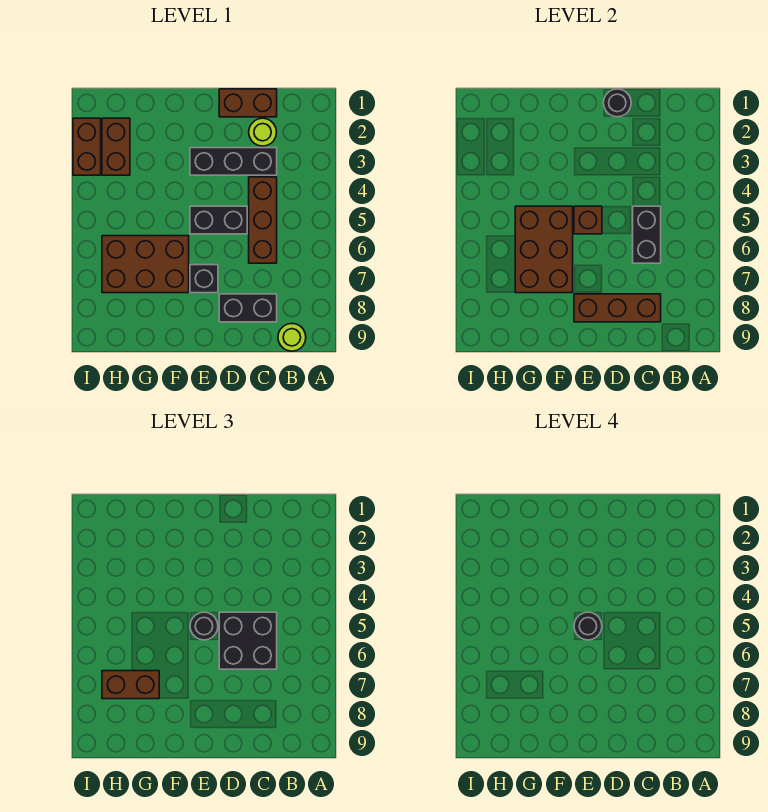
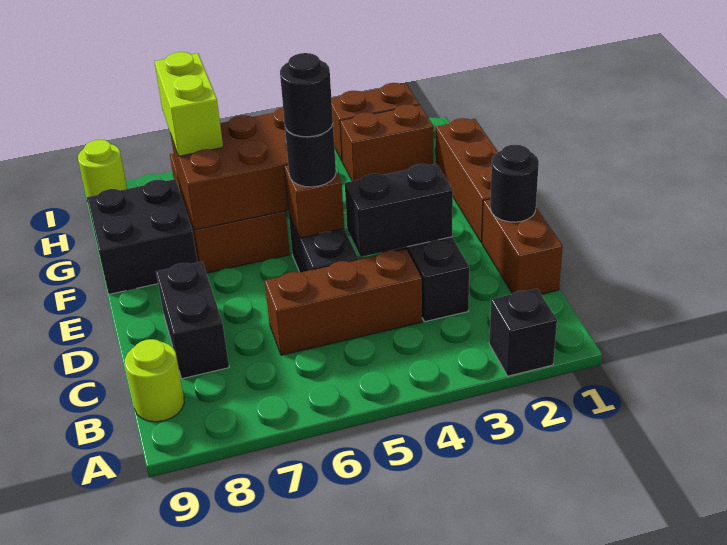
lime round brick C2 level 1 -> lime round brick I9 level 1
black brick C5:C6 level 2 -> black brick D3:D4 level 2
black brick C5:D6 level 3 -> black brick F8:G9 level 1
brown brick C8:E8 level 2 -> brown brick E1:G1 level 1
black brick E7 level 1 -> black brick A2 level 1
brown brick G7:H7 level 3 -> lime brick G7:H7 level 3

